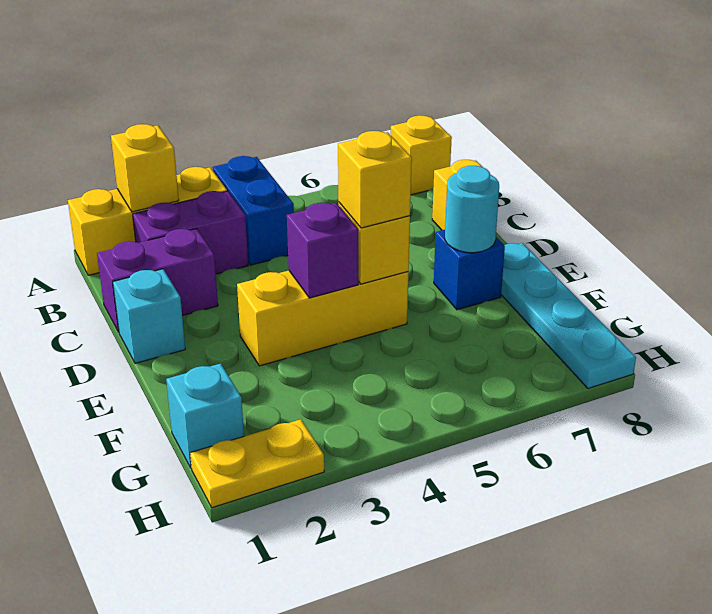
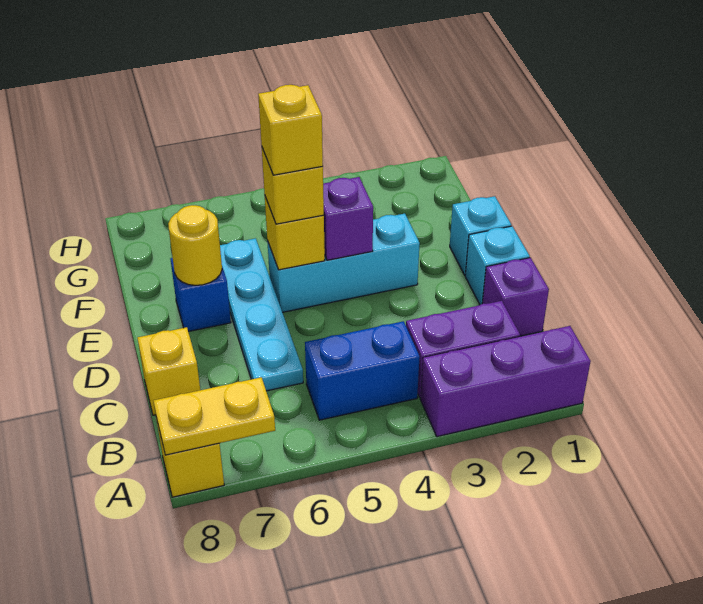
yellow brick A1:A3 level 1 -> purple brick A1:A3 level 1
yellow brick A2 level 2 -> yellow brick E5 level 4
blue brick A4:B4 level 1 -> blue brick B4:B5 level 1
purple brick C1:C2 level 1 -> purple brick C1 level 1
yellow brick E3:E5 level 1 -> cyan brick E3:E5 level 1
cyan round brick E7 level 2 -> yellow round brick E7 level 2
cyan plate E8:H8 level 1 -> cyan plate C6:F6 level 1
cyan brick G1 level 1 -> cyan brick E1 level 1
yellow plate H1:H2 level 1 -> yellow plate A7:A8 level 2

